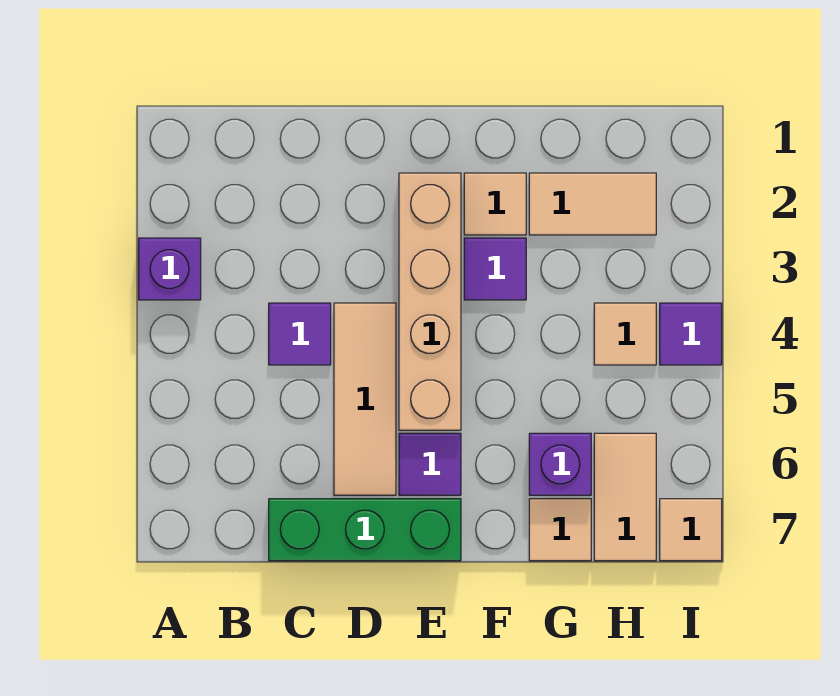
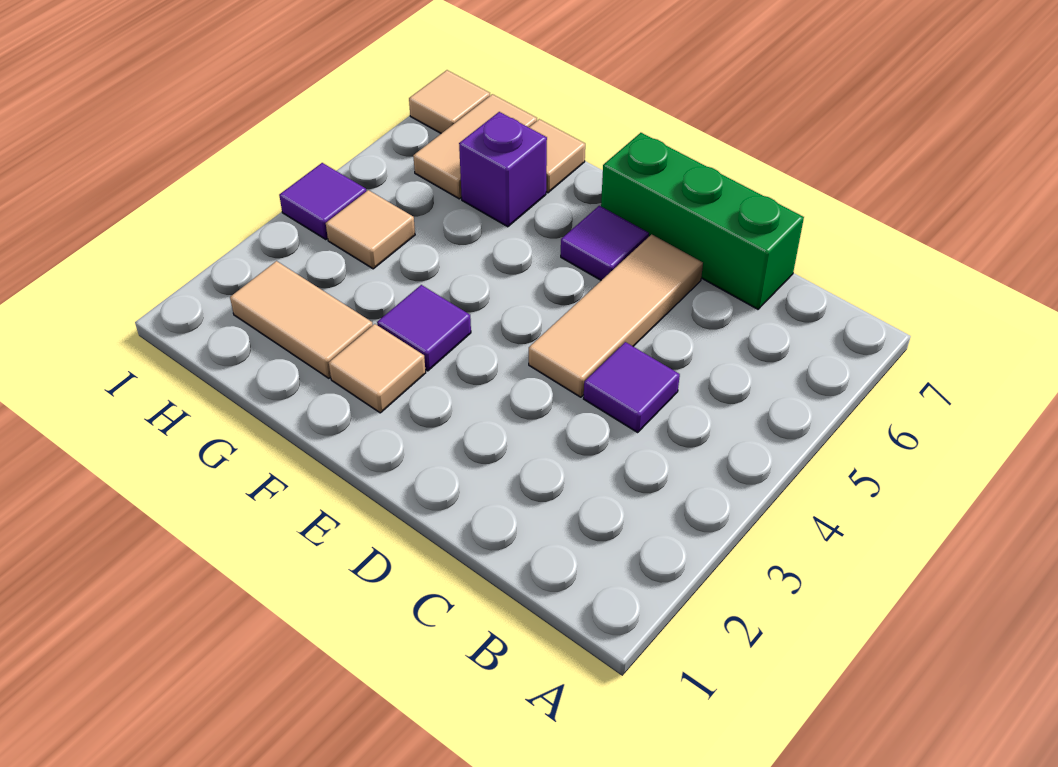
purple brick A3 level 1 -> none
tan brick E2:E5 level 1 -> none

